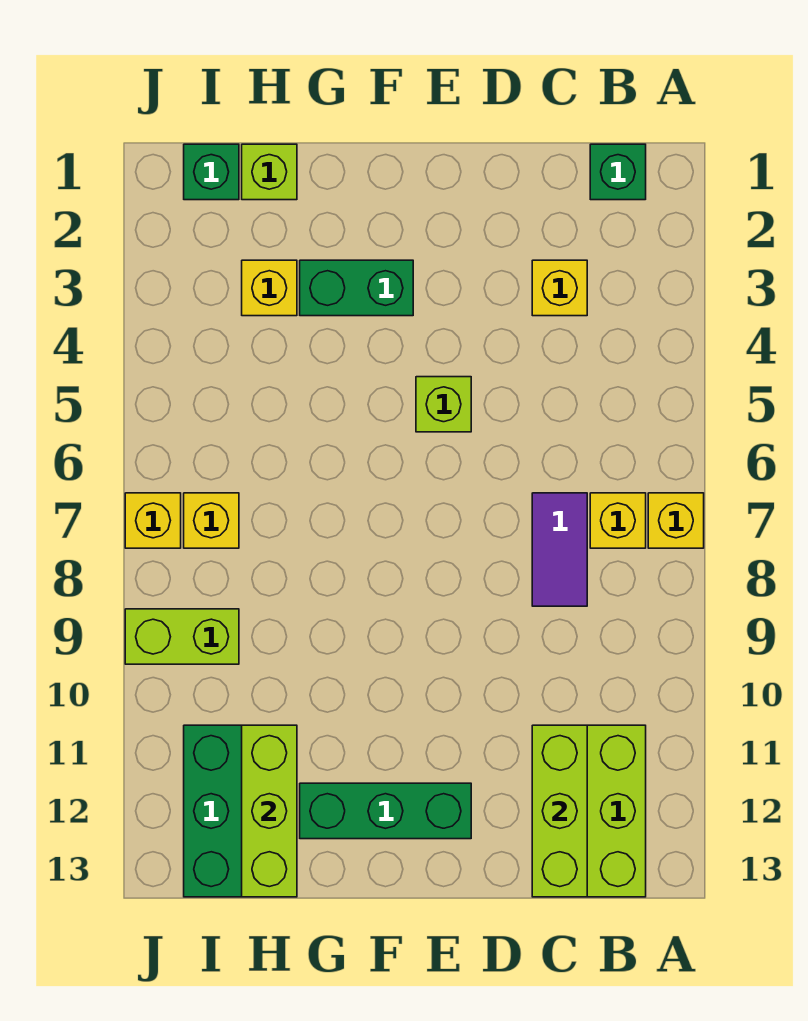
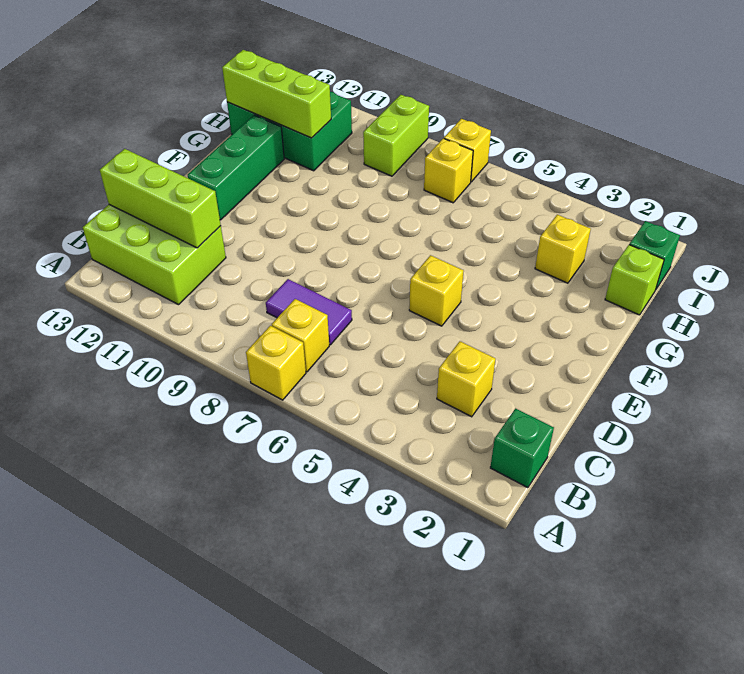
lime brick E5 level 1 -> yellow brick E5 level 1
green brick F3:G3 level 1 -> none

